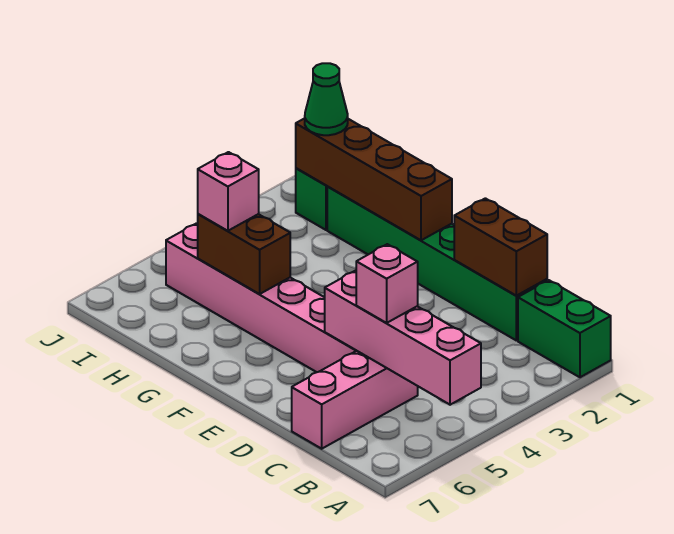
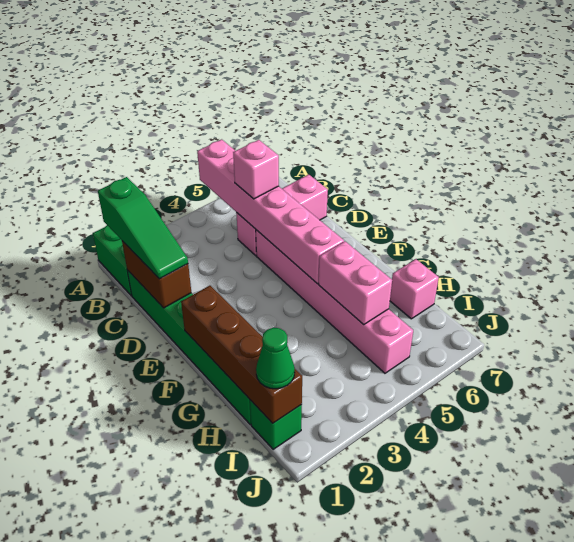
pink brick A5:D5 level 2 -> pink brick A5:F5 level 2
none -> green slope B1:D1 level 3 top B
brown brick G5:H5 level 2 -> pink brick G5:H5 level 2
pink brick H5 level 3 -> pink brick H7 level 1

